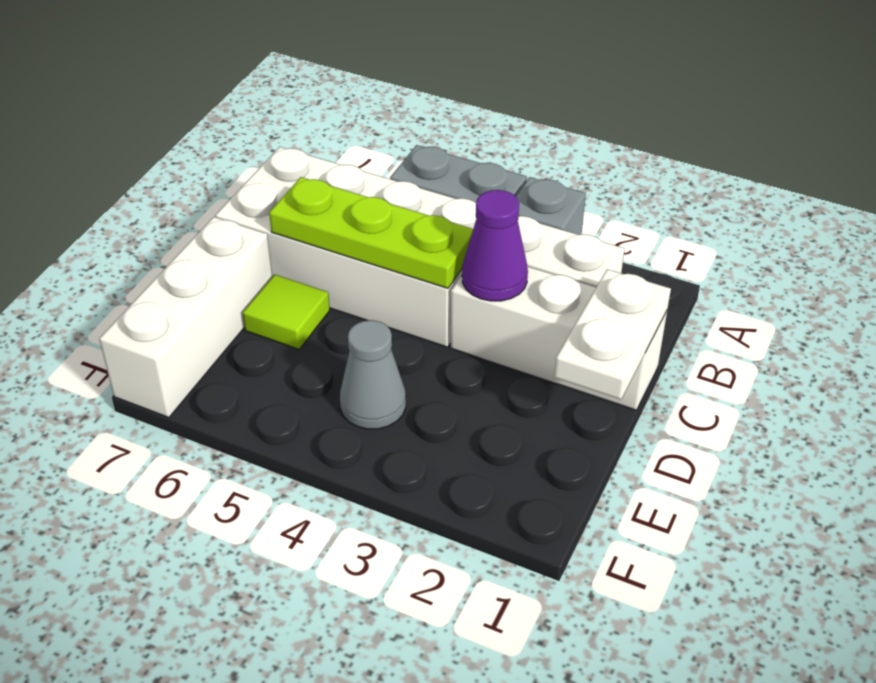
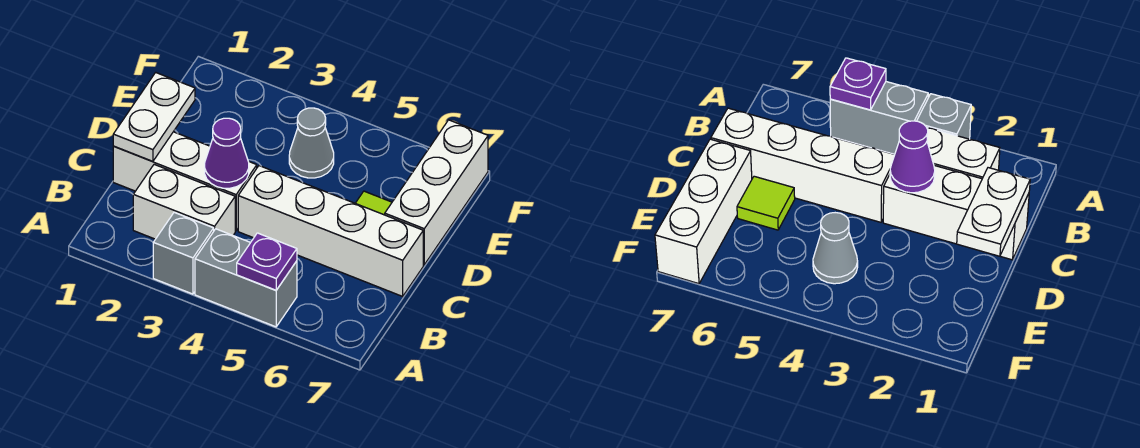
none -> purple plate A5 level 2
white brick B4:C7 level 1 -> white brick C4:C7 level 1
lime plate C4:C6 level 2 -> none

